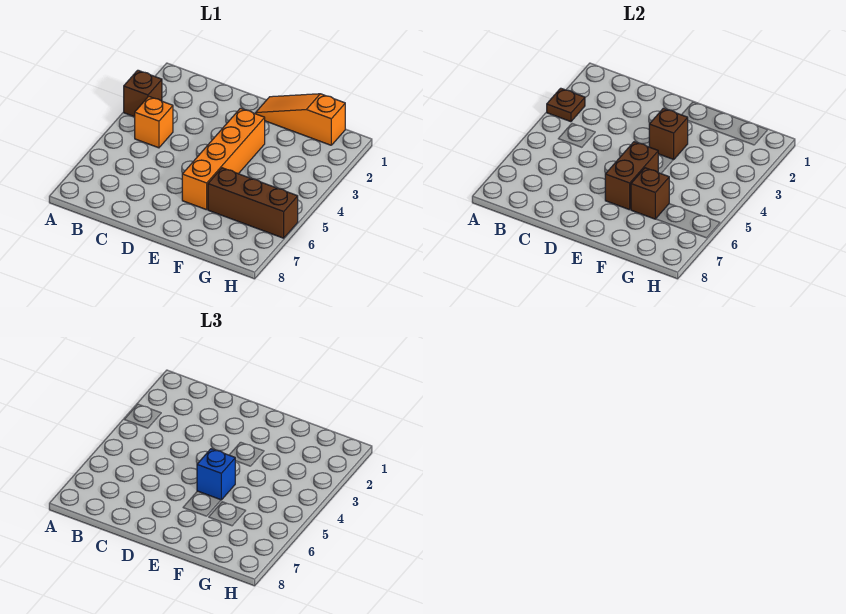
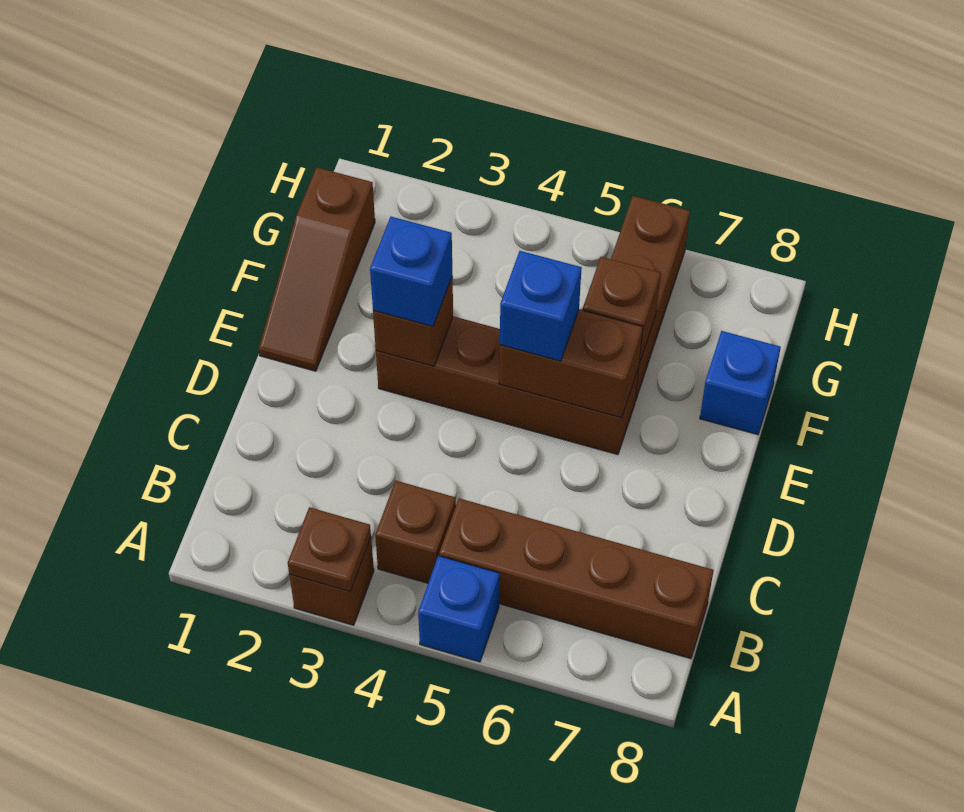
none -> blue brick A5 level 1
orange brick B4 level 1 -> brown brick B4 level 1
none -> brown brick B5:B8 level 1
orange slope E1:G1 level 1 top G -> brown slope E1:G1 level 1 top G
orange brick E3:E6 level 1 -> brown brick E3:E6 level 1
none -> blue brick E3 level 3
none -> blue brick F8 level 1

